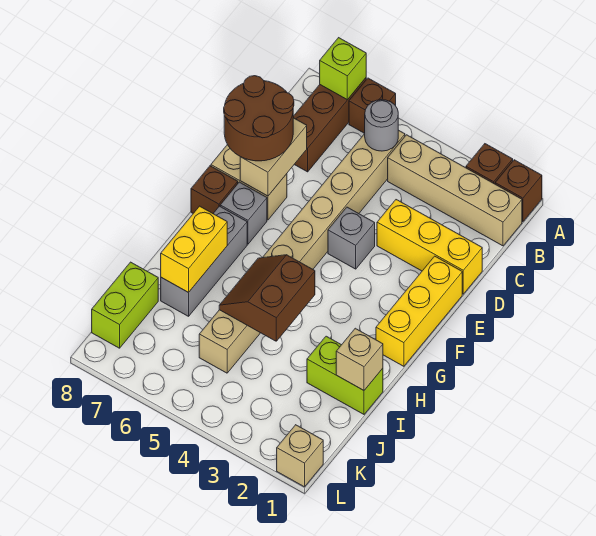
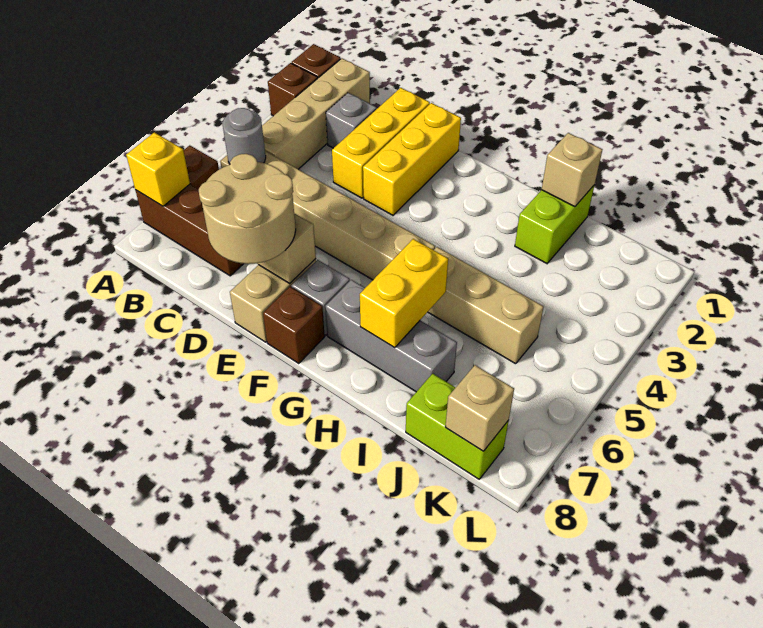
lime brick A7 level 2 -> yellow brick A7 level 2
brown round brick D7:E8 level 3 -> tan round brick D7:E8 level 3
yellow brick E1:G1 level 1 -> yellow brick E1:E3 level 1
grey brick E4 level 1 -> grey brick C2 level 1
brown slope H4:I5 level 2 top 4 -> none
yellow brick H7:I7 level 2 -> yellow brick H6:H7 level 2
tan brick L1 level 1 -> tan brick K8 level 2

